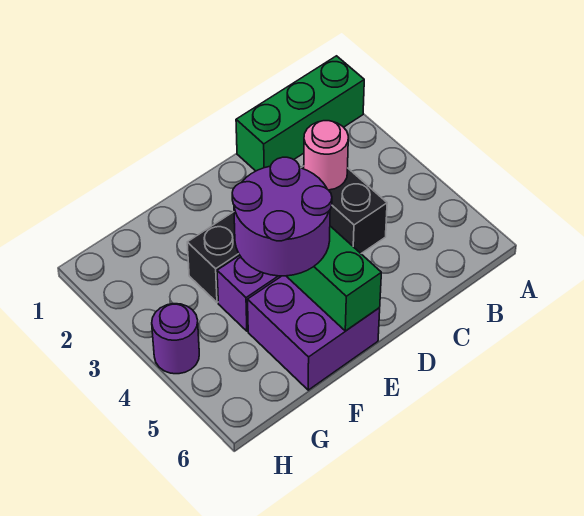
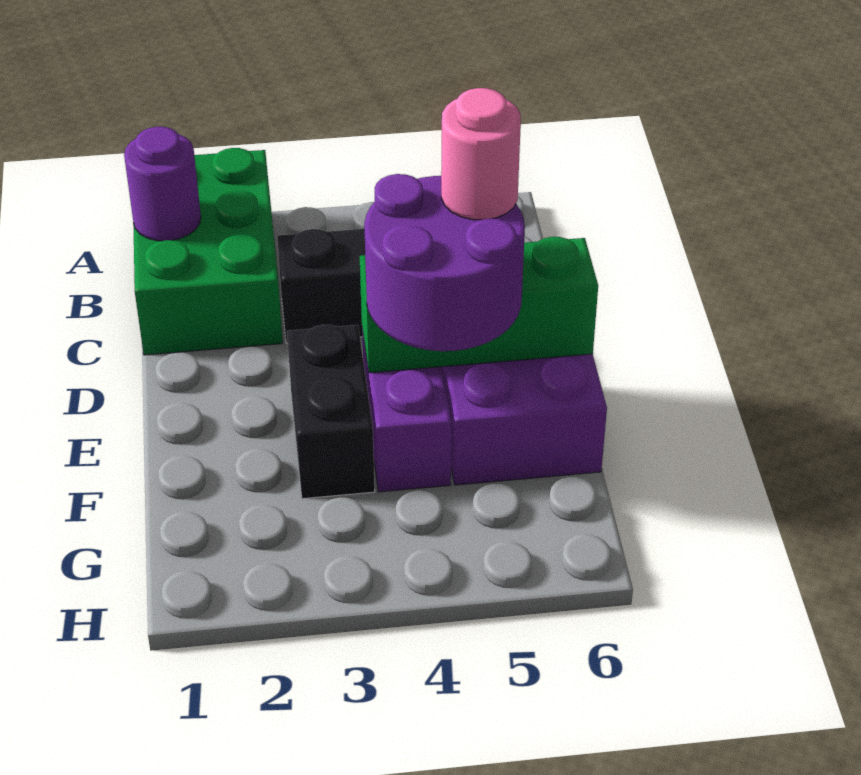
green brick A1:C1 level 1 -> green brick A1:C2 level 1
pink round brick C3 level 2 -> pink round brick E5 level 4
purple round brick H4 level 1 -> purple round brick B1 level 2

